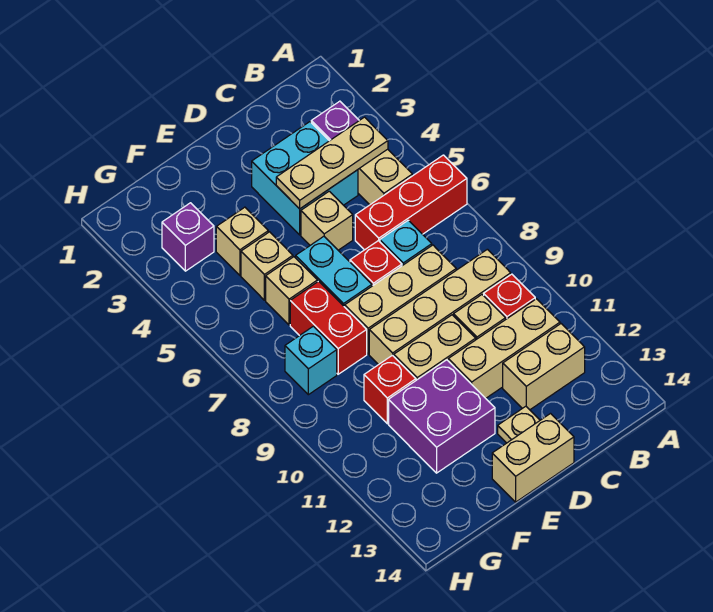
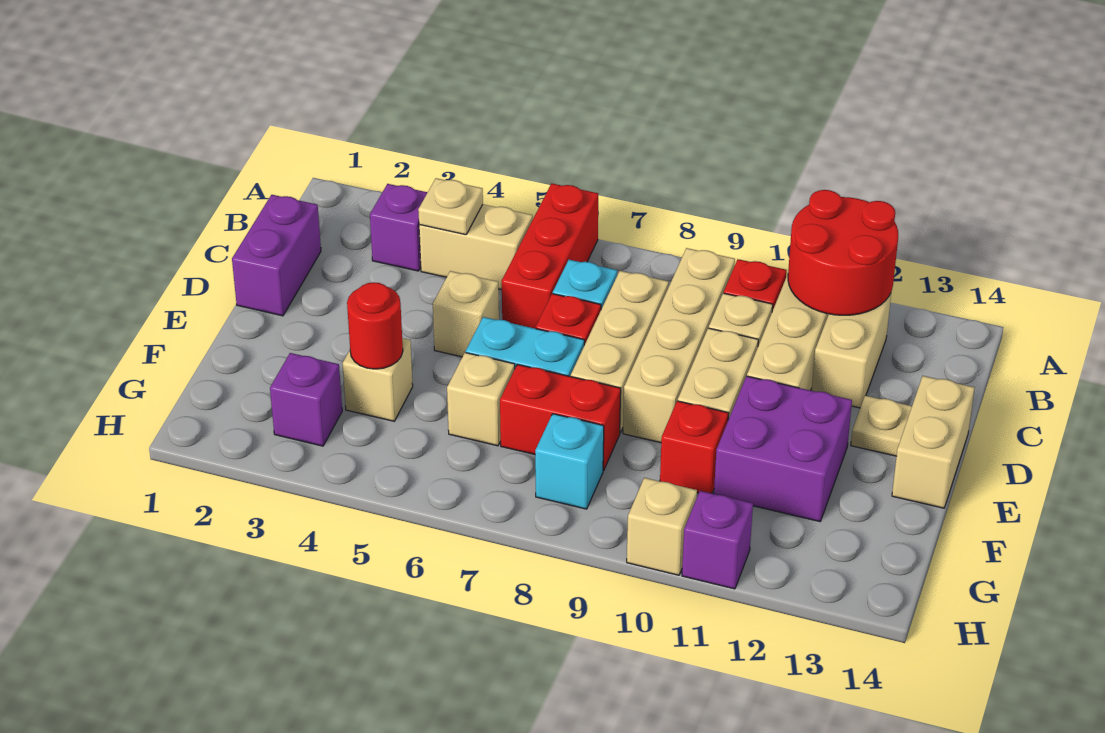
none -> red round brick A11:B12 level 2
tan plate B4:D4 level 2 -> tan plate B4 level 2
none -> purple brick C1:D1 level 1
cyan brick C3:D4 level 1 -> none
none -> red round brick F4 level 2
tan brick F5 level 1 -> tan brick H10 level 1
none -> purple brick H11 level 1

